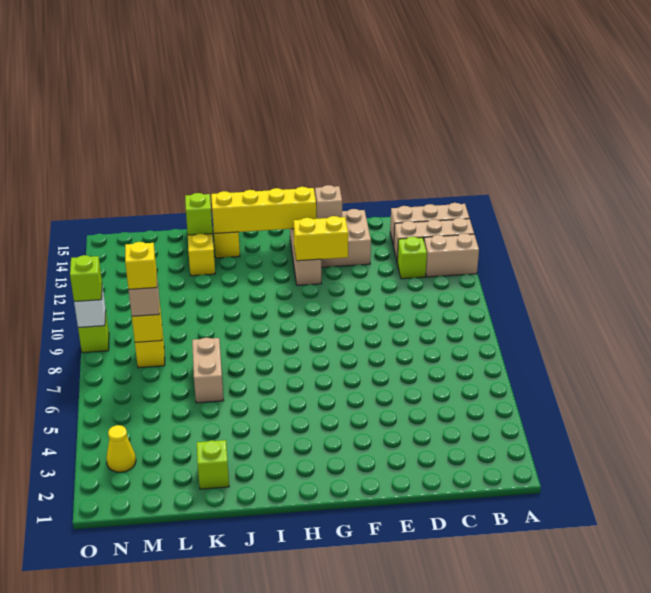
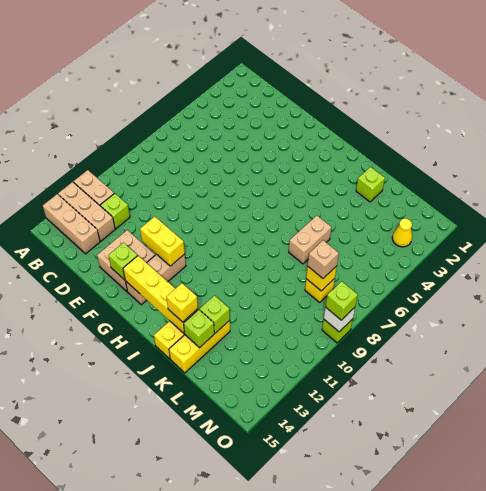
tan brick F14 level 2 -> lime brick F14 level 2
none -> lime brick K13 level 2
yellow brick M8 level 4 -> yellow brick J14 level 3

